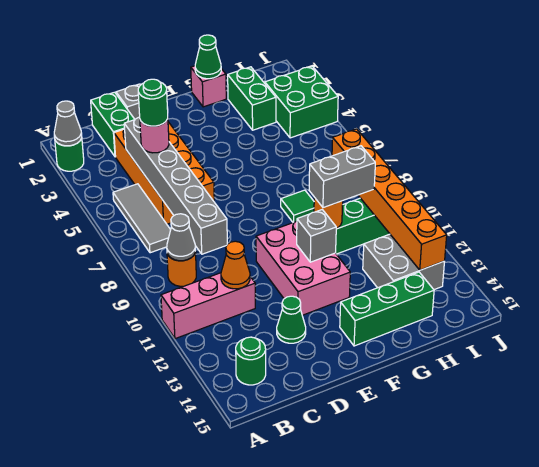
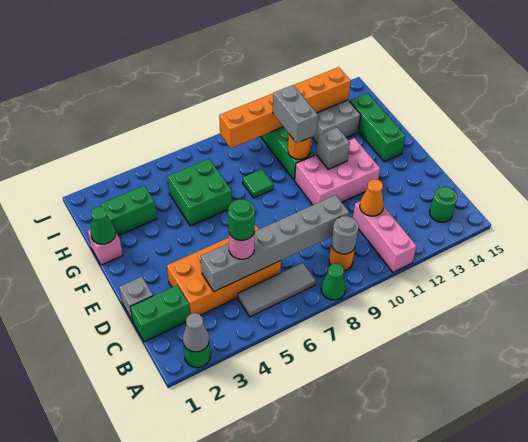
grey cone B9 level 2 -> grey round brick B9 level 2
green cone D13 level 1 -> green cone A8 level 1
green brick I3:J4 level 1 -> green brick G5:H6 level 1

